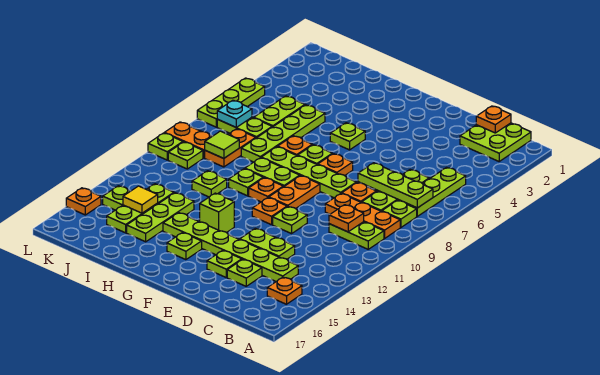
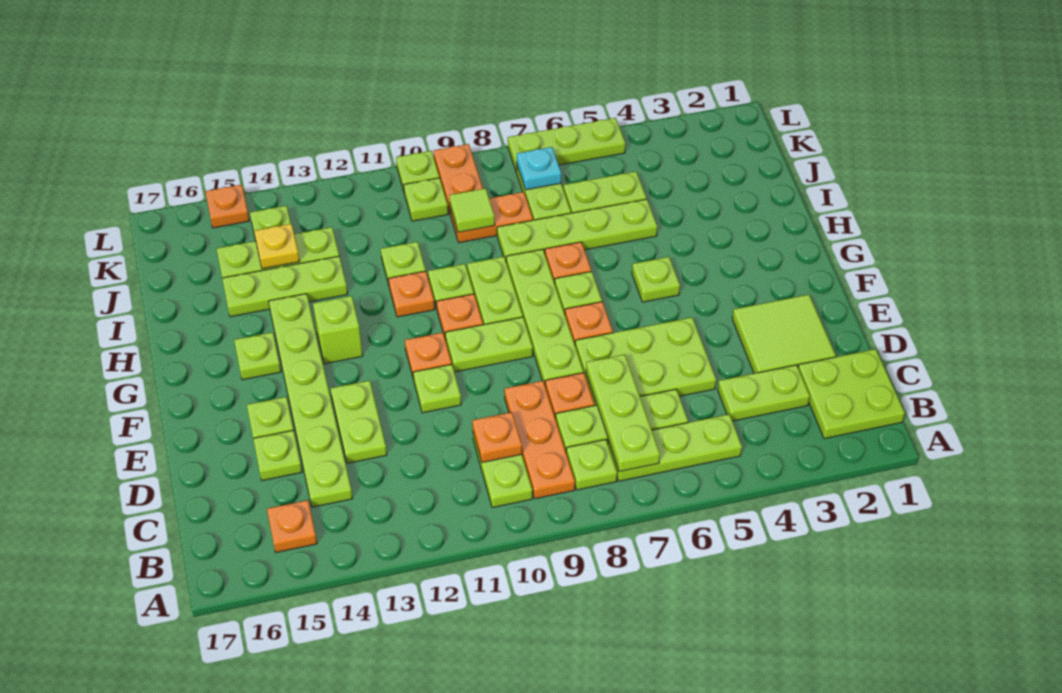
orange plate C1 level 2 -> orange plate H11 level 1
none -> lime plate C3:C4 level 1
none -> lime tile D2:E3 level 1
none -> lime plate D5:E7 level 1
orange plate F9:F10 level 1 -> lime plate F9:F10 level 1
yellow tile J14 level 2 -> yellow plate J14 level 2

